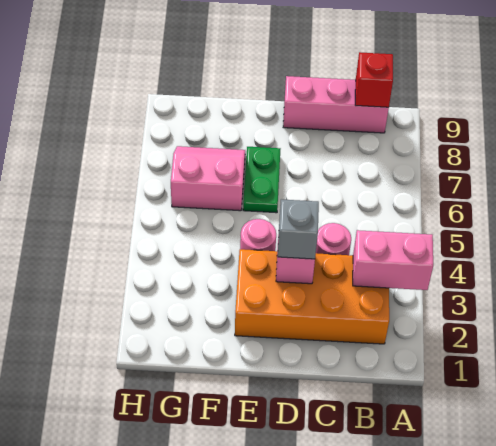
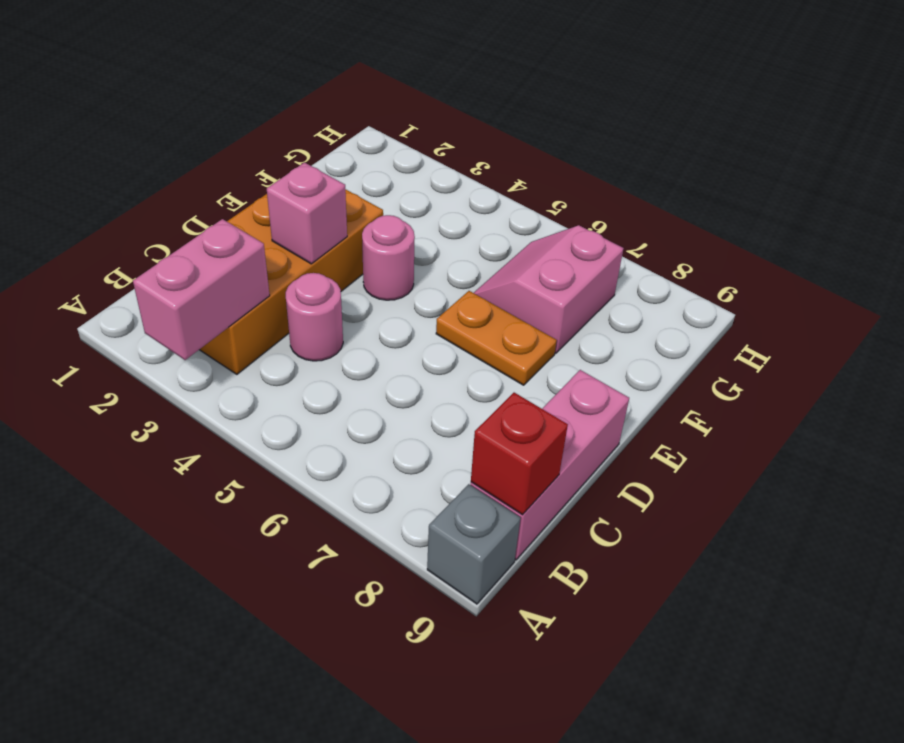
grey brick D3 level 3 -> grey brick A9 level 1
green plate E6:E7 level 1 -> orange plate E6:E7 level 1
pink slope F6:G7 level 1 top 6 -> pink slope F6:G7 level 1 top 7

